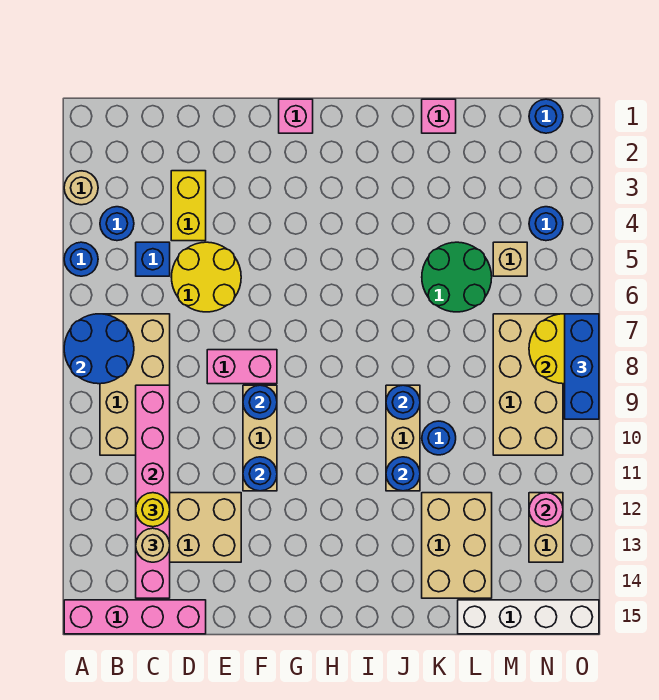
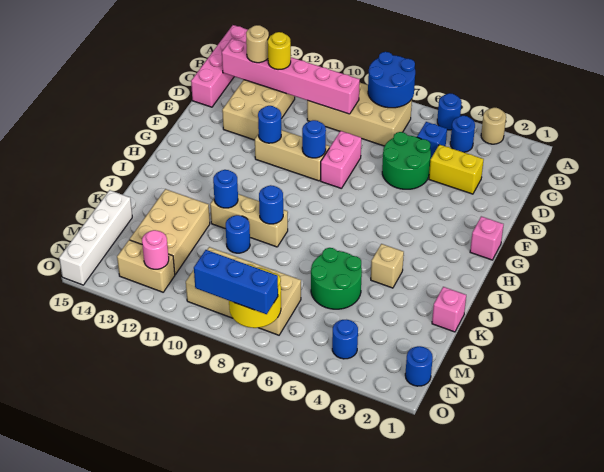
yellow round brick D5:E6 level 1 -> green round brick D5:E6 level 1
tan brick K12:L14 level 1 -> tan brick K12:M13 level 1
tan brick M5 level 1 -> tan brick J4 level 1

